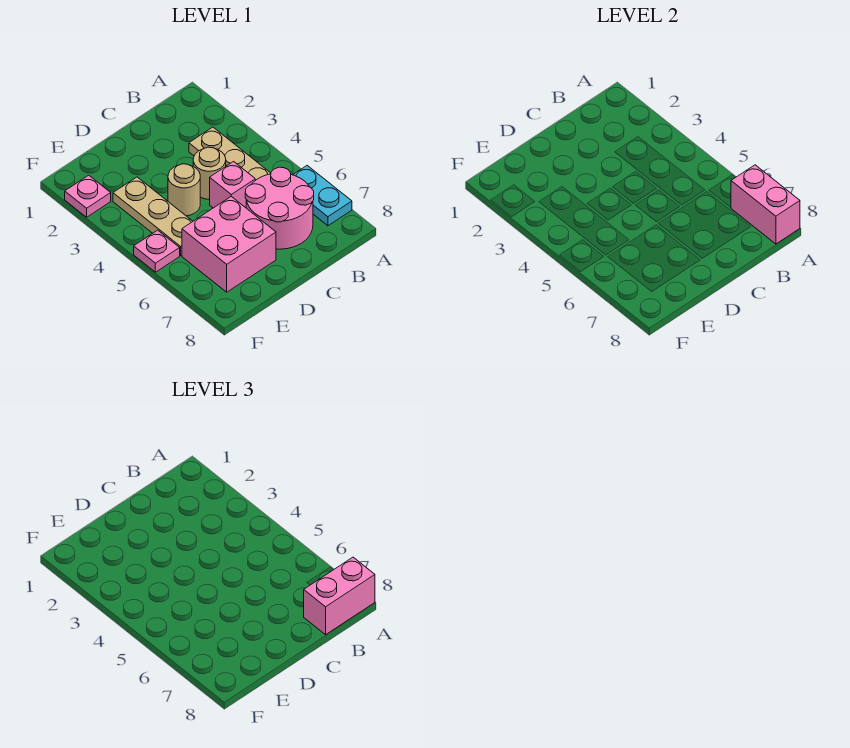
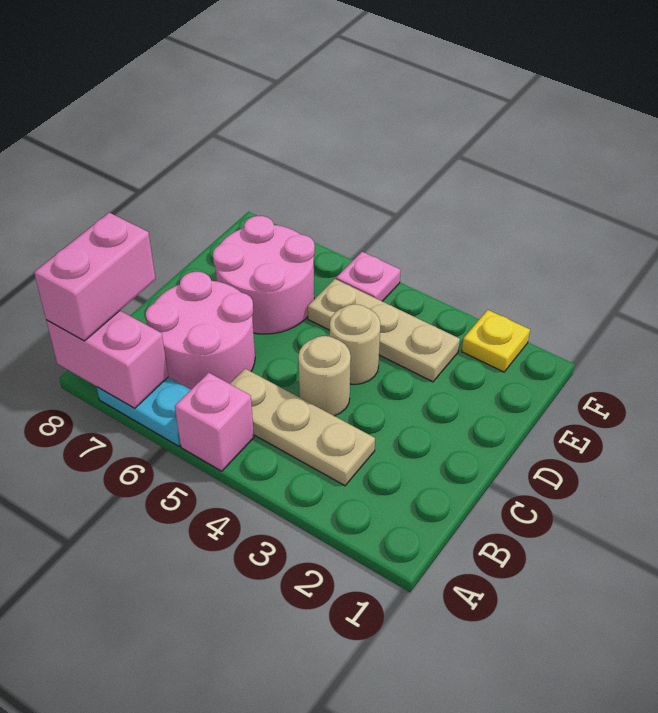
pink brick C5 level 1 -> pink brick A5 level 1
pink brick D6:E7 level 1 -> pink round brick D6:E7 level 1
pink plate F2 level 1 -> yellow plate F2 level 1

